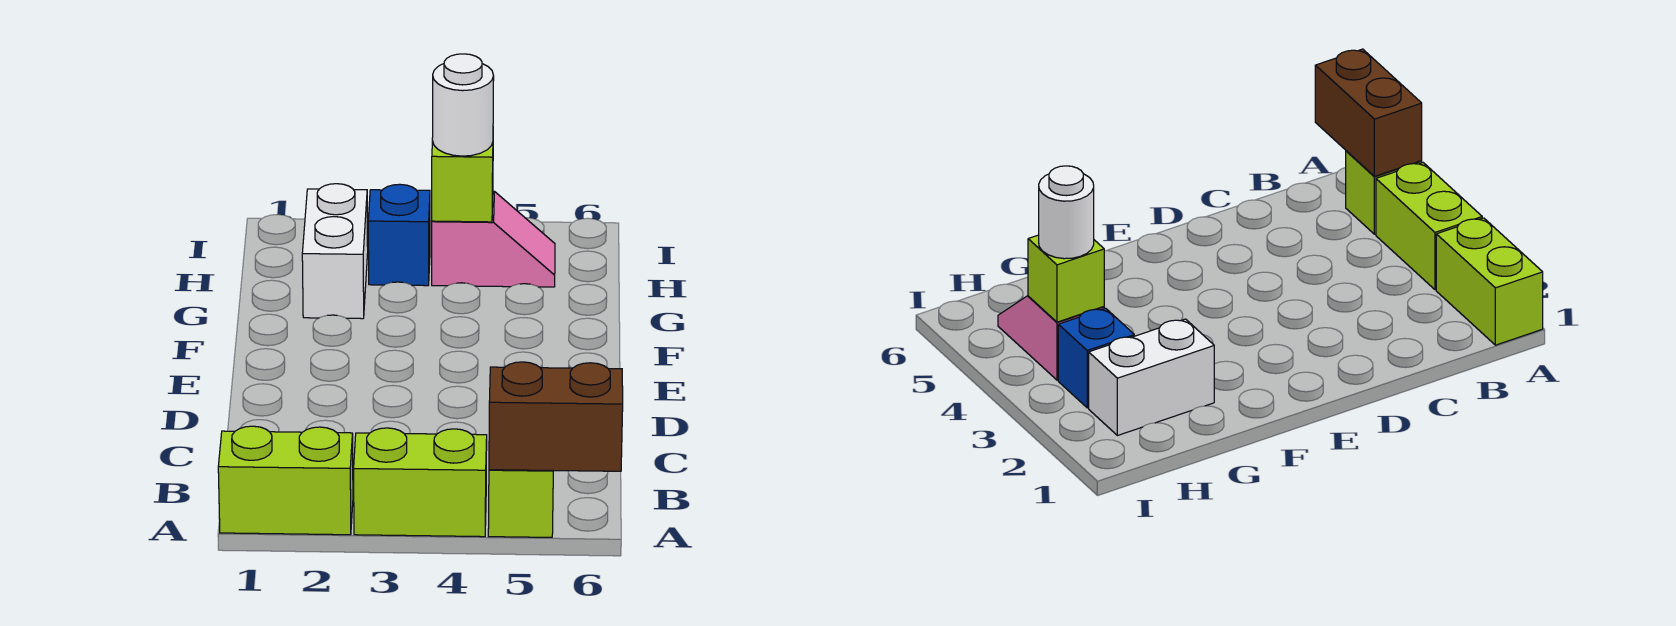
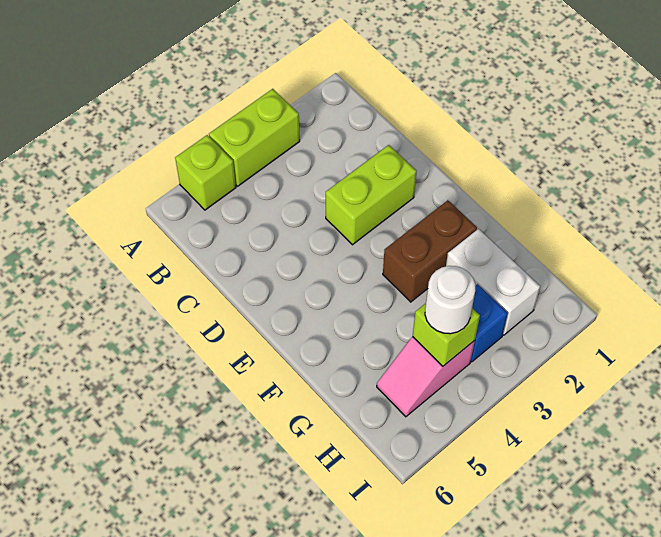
lime brick A1:A2 level 1 -> lime brick D2:D3 level 1
brown brick A5:A6 level 2 -> brown brick F2:F3 level 1

